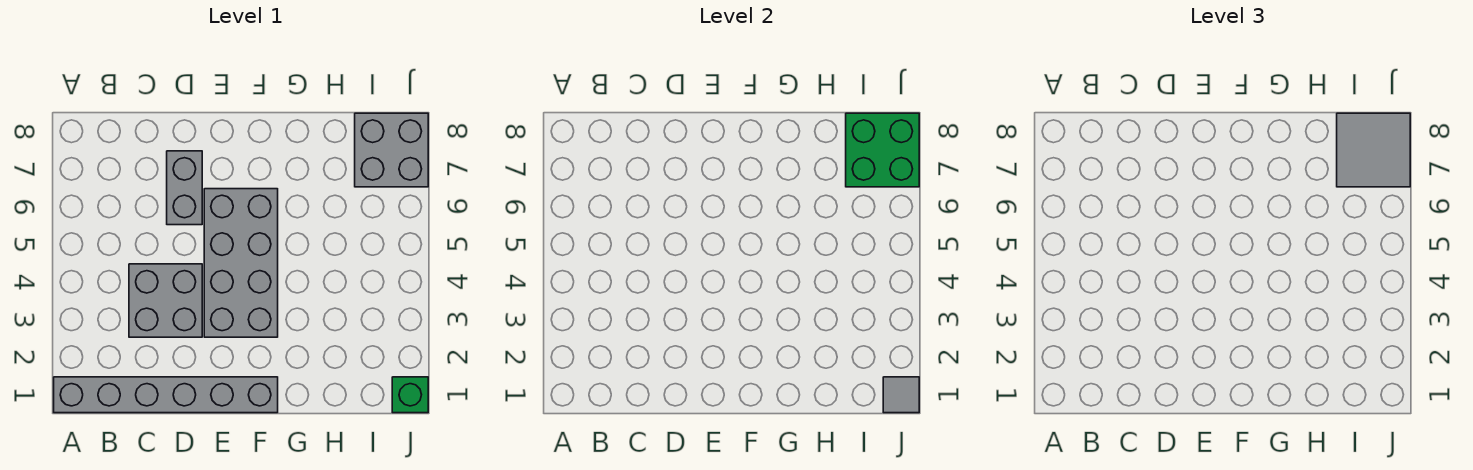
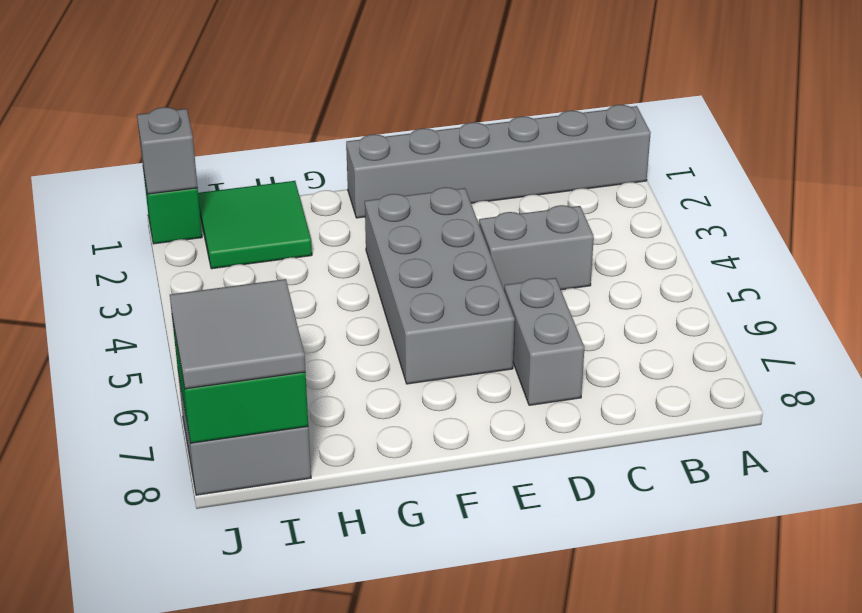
grey brick C3:D4 level 1 -> grey brick C4:D4 level 1
none -> green tile H1:I2 level 1
grey tile J1 level 2 -> grey brick J1 level 2

